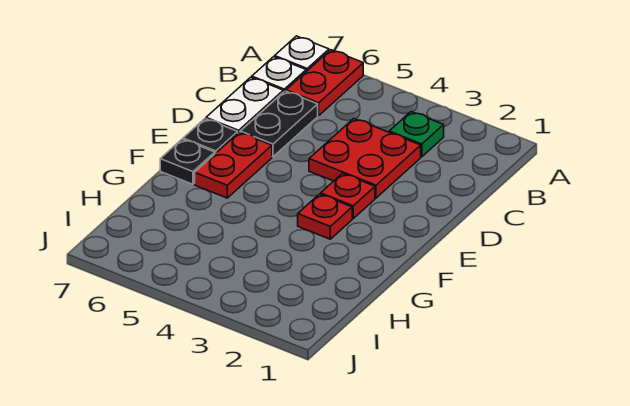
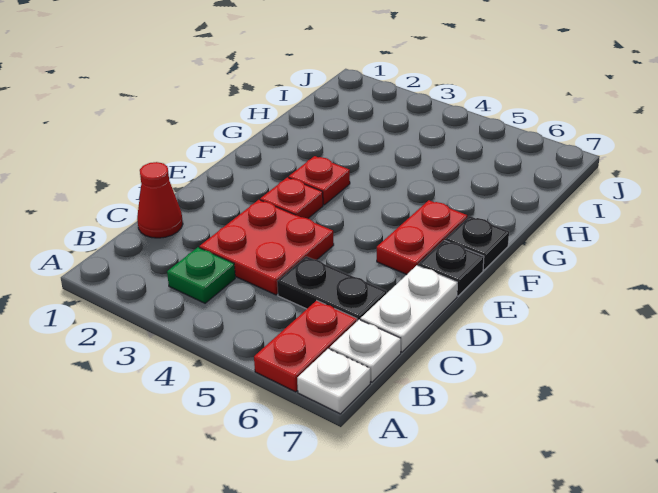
none -> red cone C1 level 1
black plate C6:D6 level 1 -> black plate C5:C6 level 1

